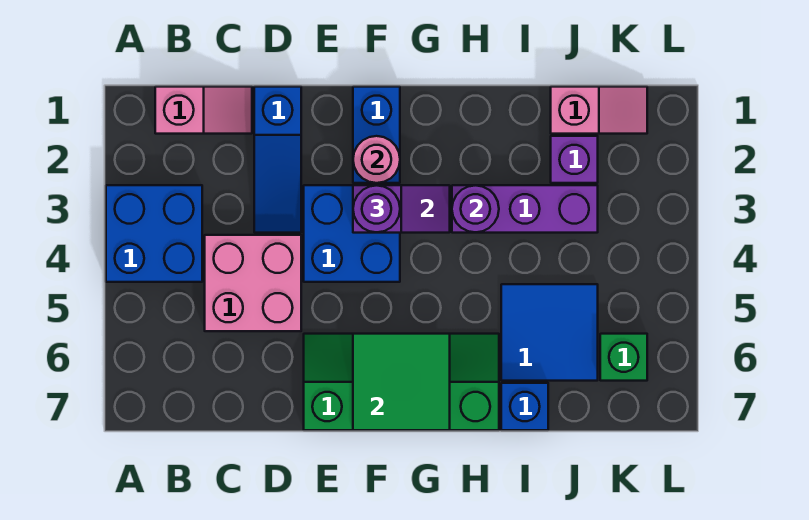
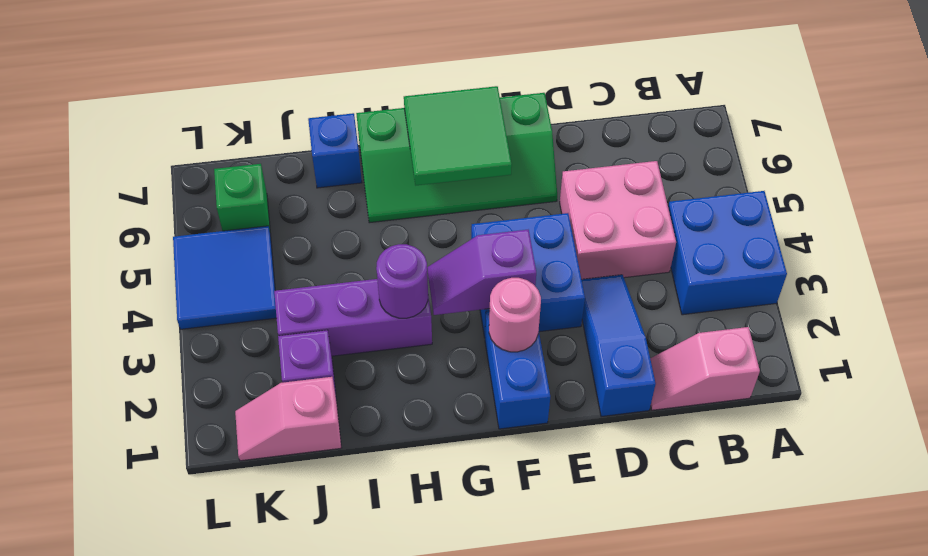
purple round brick F3 level 3 -> none
blue tile I5:J6 level 1 -> blue tile K4:L5 level 1

